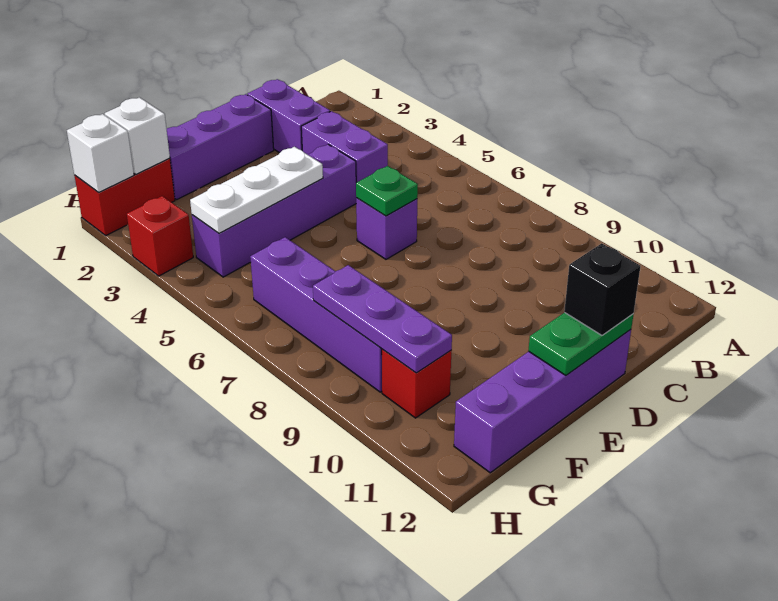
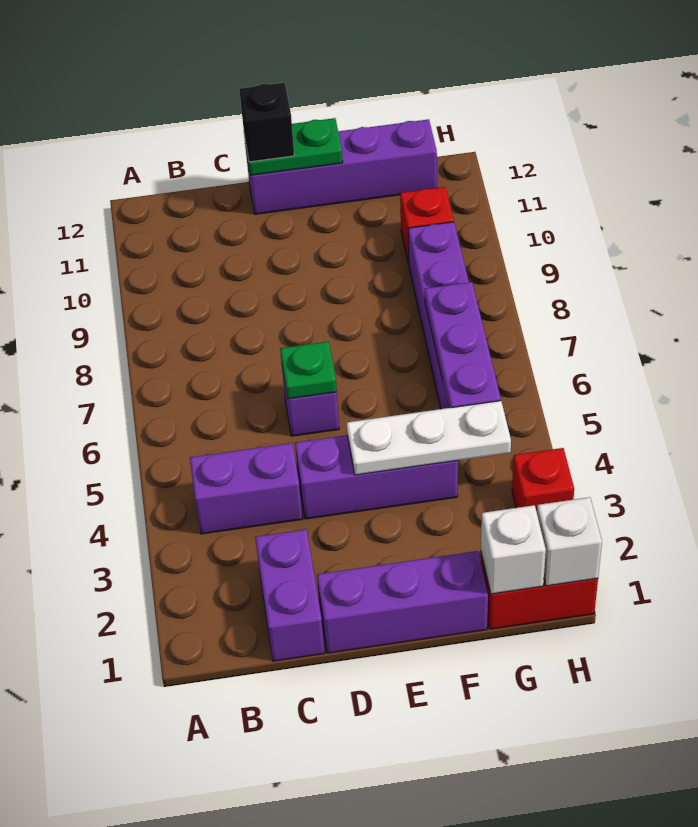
purple brick C3:C4 level 1 -> purple brick B4:C4 level 1
purple brick D4:G4 level 1 -> purple brick D4:F4 level 1
purple plate G8:G10 level 2 -> purple plate G5:G7 level 2

